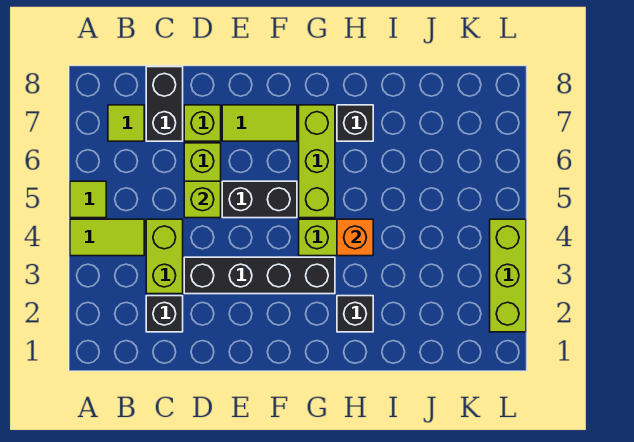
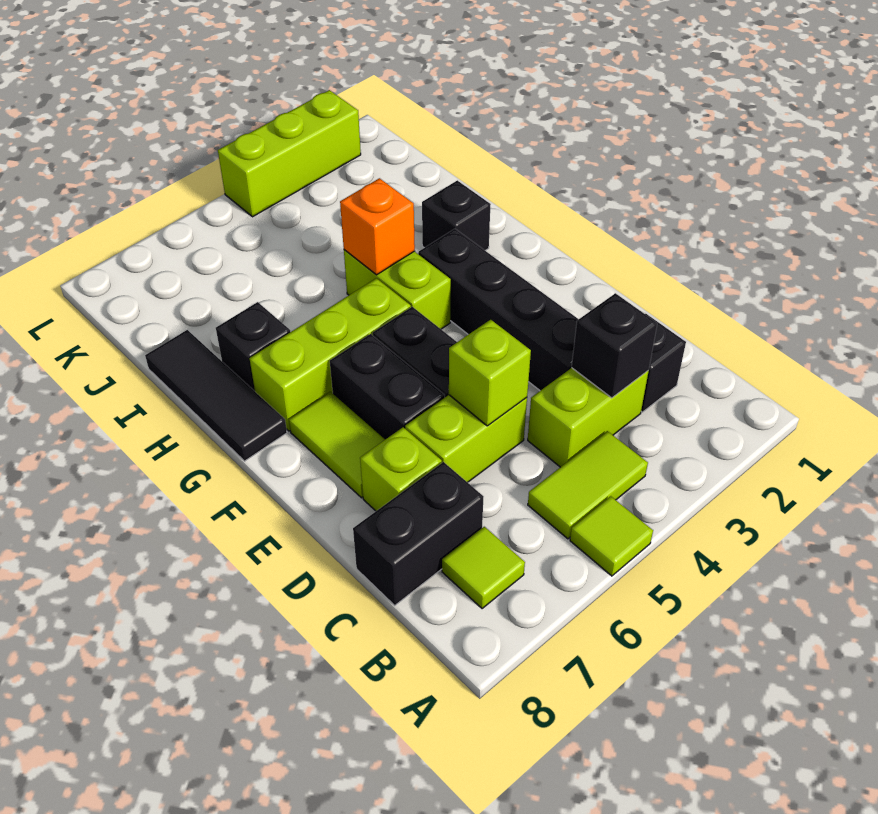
lime tile A4:B4 level 1 -> lime tile B4:B5 level 1
none -> black brick C3 level 2
none -> black brick E6:F6 level 1
none -> black tile G8:I8 level 1

